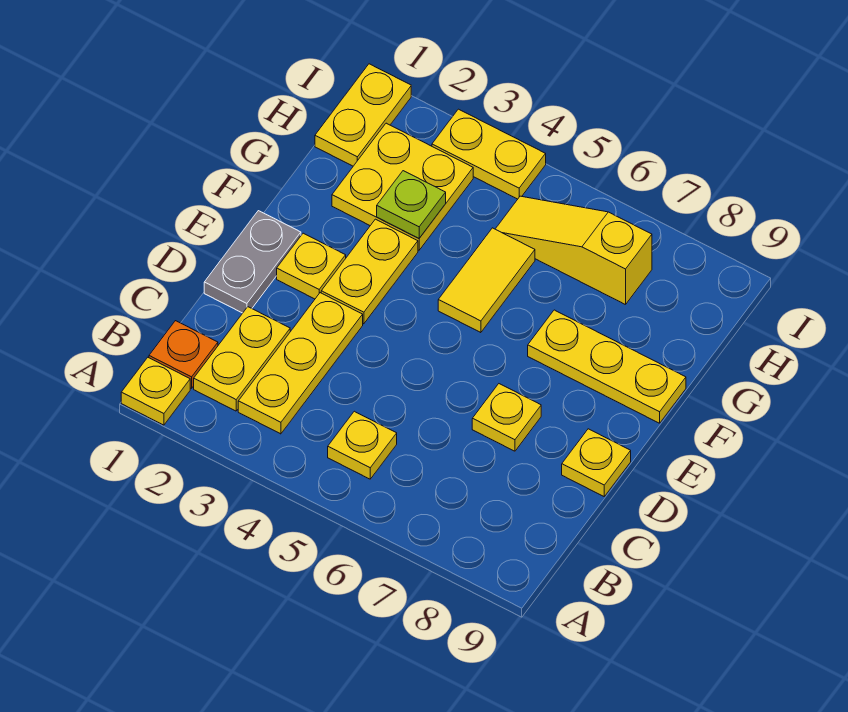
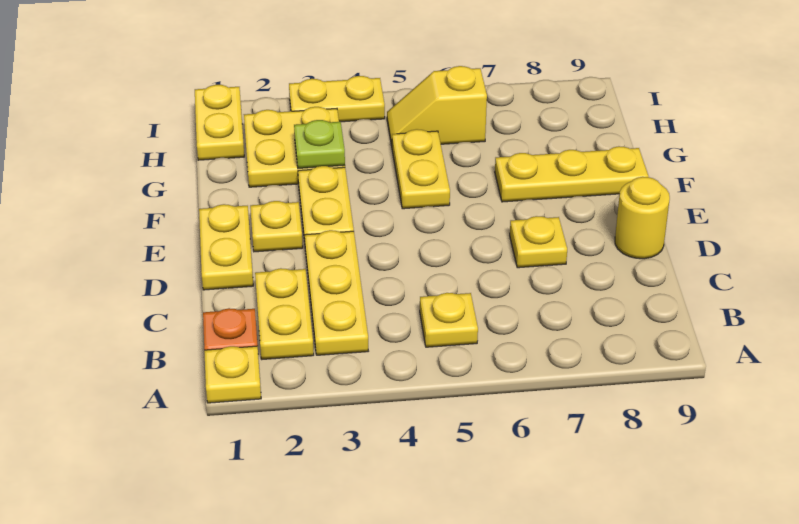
grey plate D1:E1 level 1 -> yellow plate D1:E1 level 1
yellow plate D9 level 1 -> yellow round brick D9 level 1
yellow tile F5:G5 level 1 -> yellow plate F5:G5 level 1
yellow slope H5:H7 level 1 top 7 -> yellow slope H5:H6 level 1 top 6

